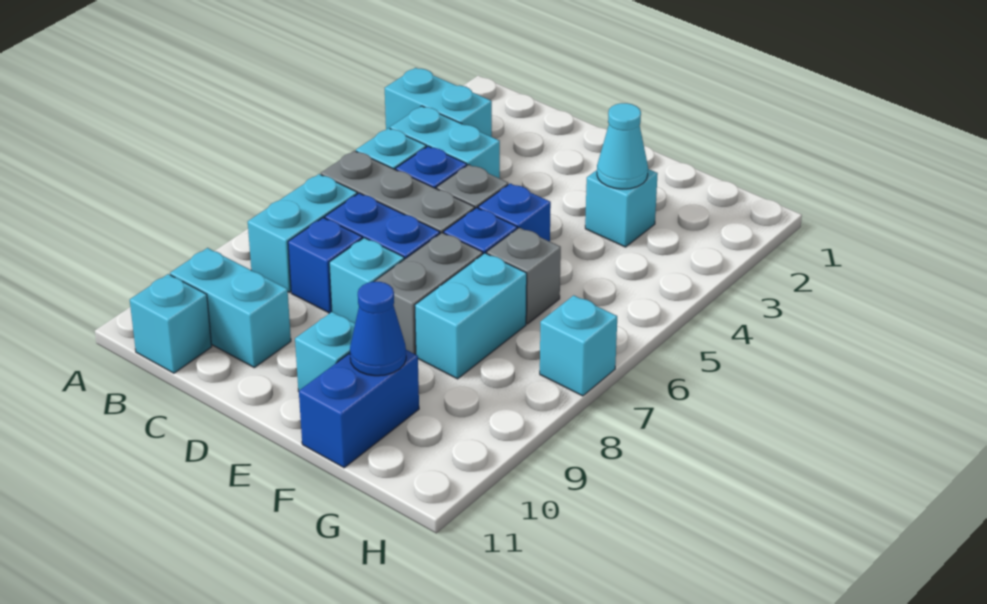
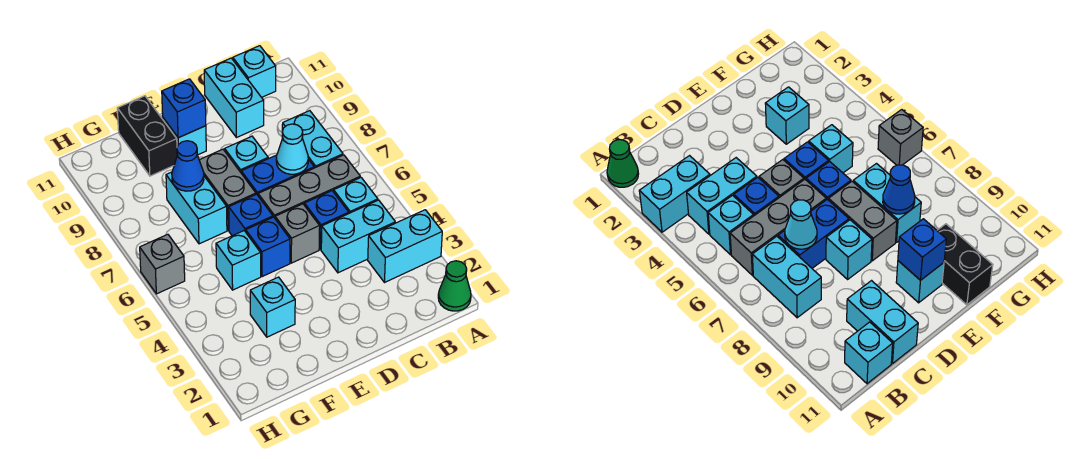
none -> green cone A1 level 1
cyan brick B10:C10 level 1 -> cyan brick C10:C11 level 1
blue brick C8 level 1 -> blue brick E10 level 2
cyan cone F3 level 2 -> cyan cone C7 level 2
grey brick F6 level 1 -> grey brick H6 level 1
blue brick F10:F11 level 1 -> black brick F10:F11 level 1
blue cone F10 level 2 -> blue cone F8 level 2
cyan brick H7 level 1 -> cyan brick F5 level 1

